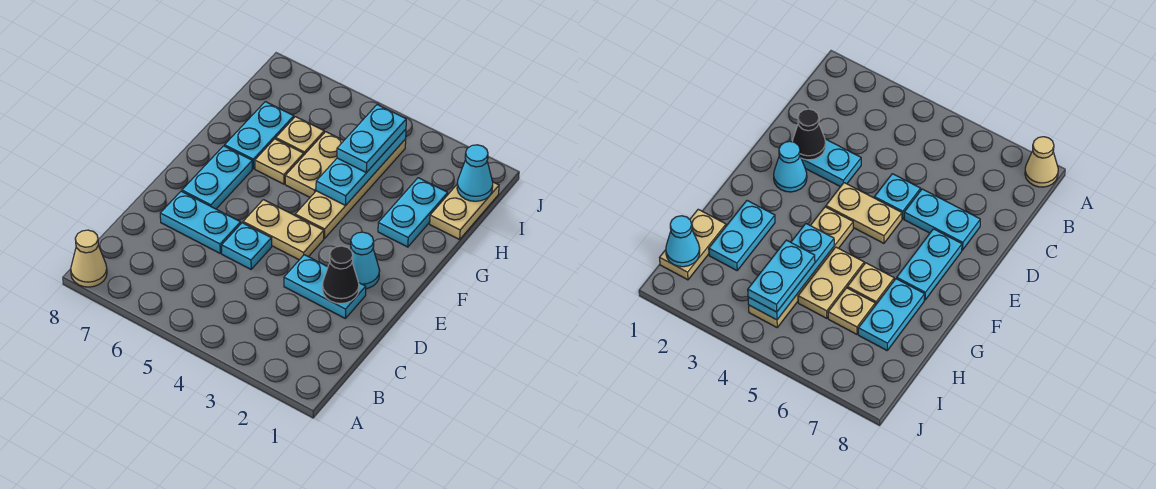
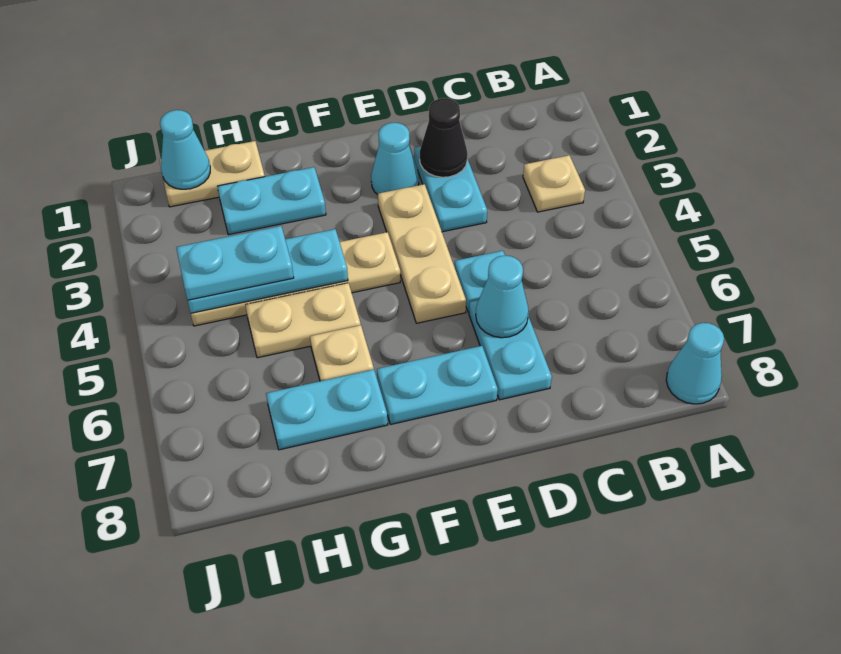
tan cone A8 level 1 -> cyan cone A8 level 1
none -> cyan cone D6 level 2
tan plate E4:E5 level 1 -> tan plate E3:E5 level 1
tan plate H6 level 1 -> tan plate B3 level 1

